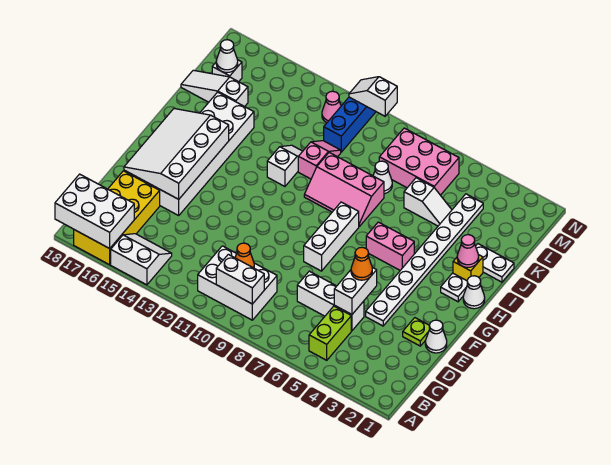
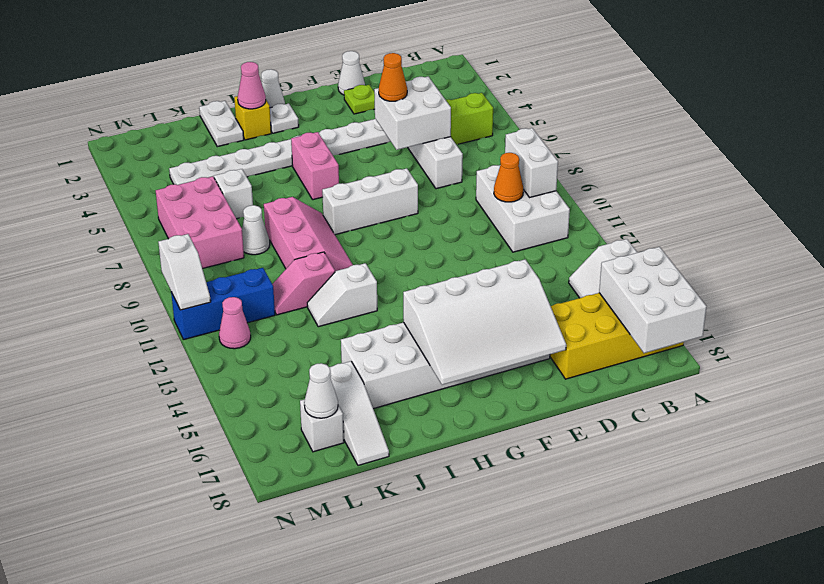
white brick D5:E5 level 2 -> white brick D5:E6 level 2

